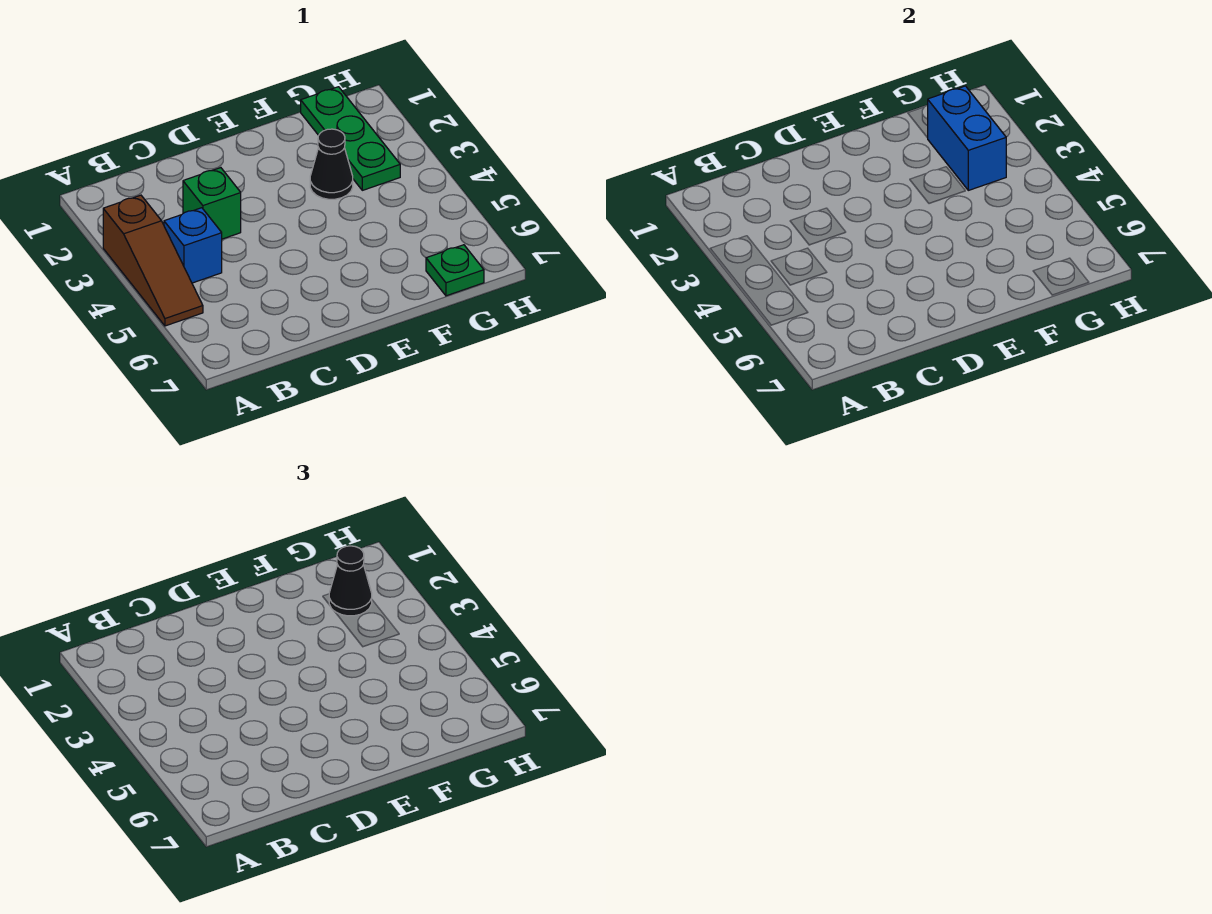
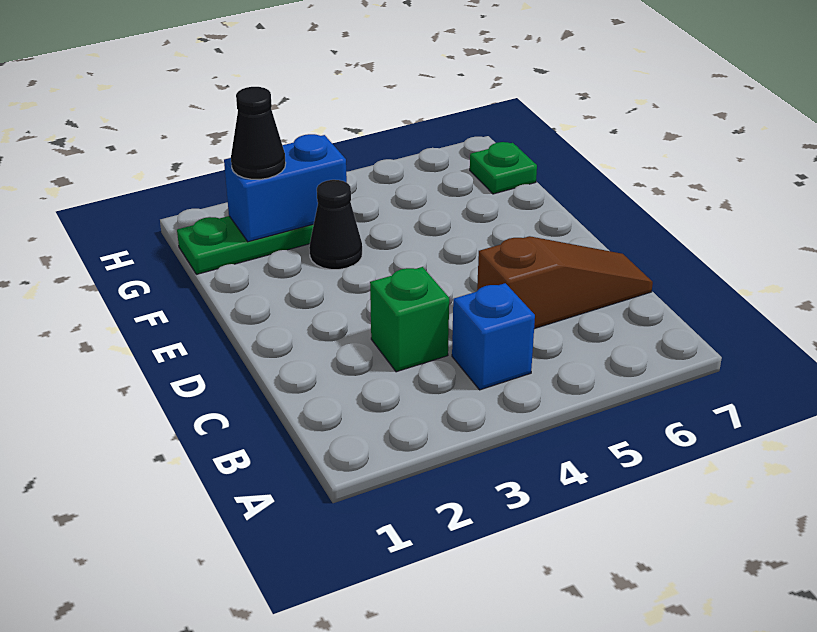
brown slope A3:A5 level 1 top 3 -> brown slope C5:C7 level 1 top 5

